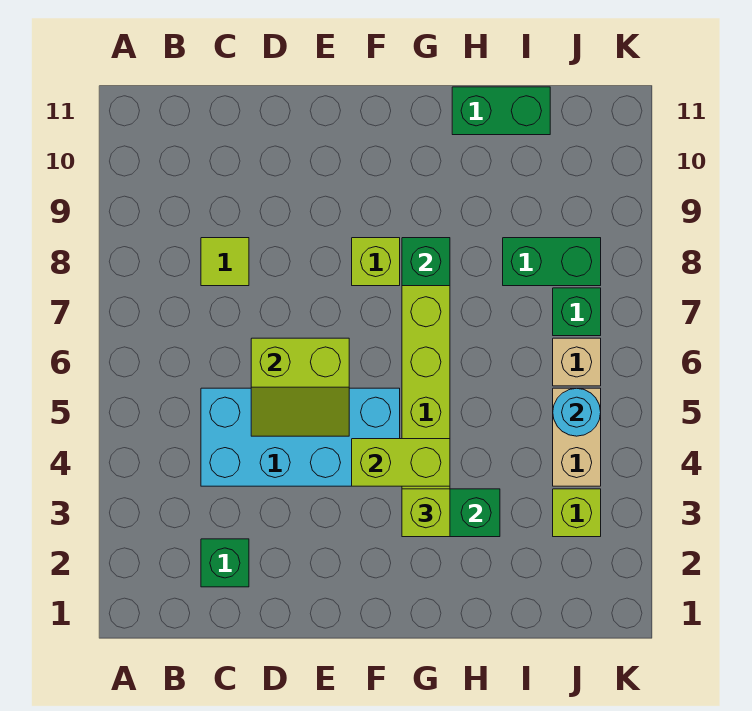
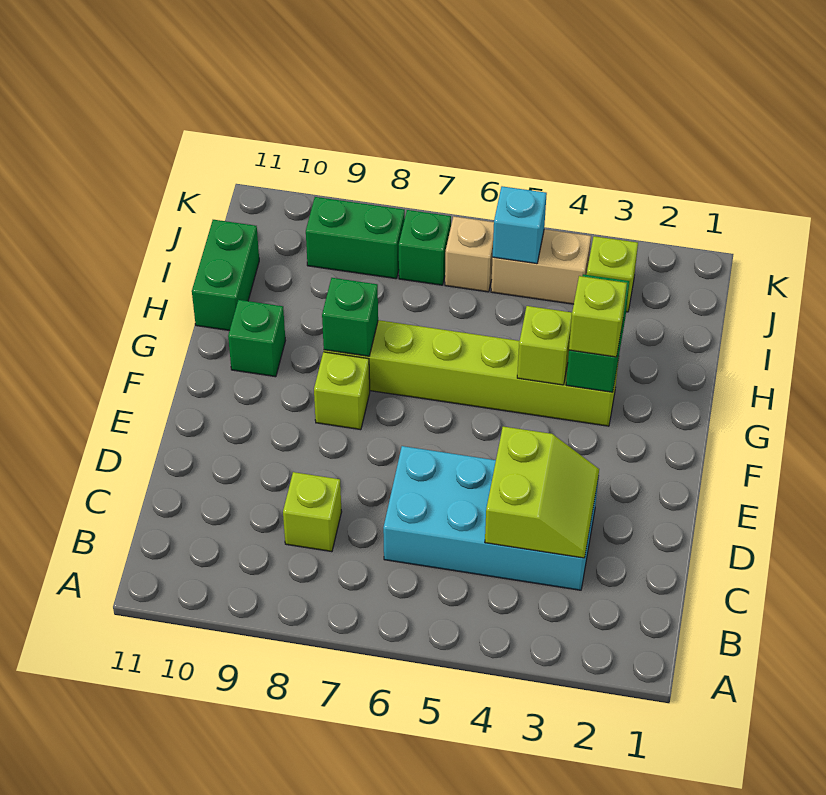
green brick C2 level 1 -> green brick G10 level 1
cyan brick C4:F5 level 1 -> cyan brick C3:D6 level 1
lime tile C8 level 1 -> lime brick C8 level 1
lime slope D5:E6 level 2 top 6 -> lime slope C3:D4 level 2 top 4
lime brick F4:G4 level 2 -> lime brick G4 level 2
green brick I8:J8 level 1 -> green brick J8:J9 level 1
cyan round brick J5 level 2 -> cyan brick J5 level 2

